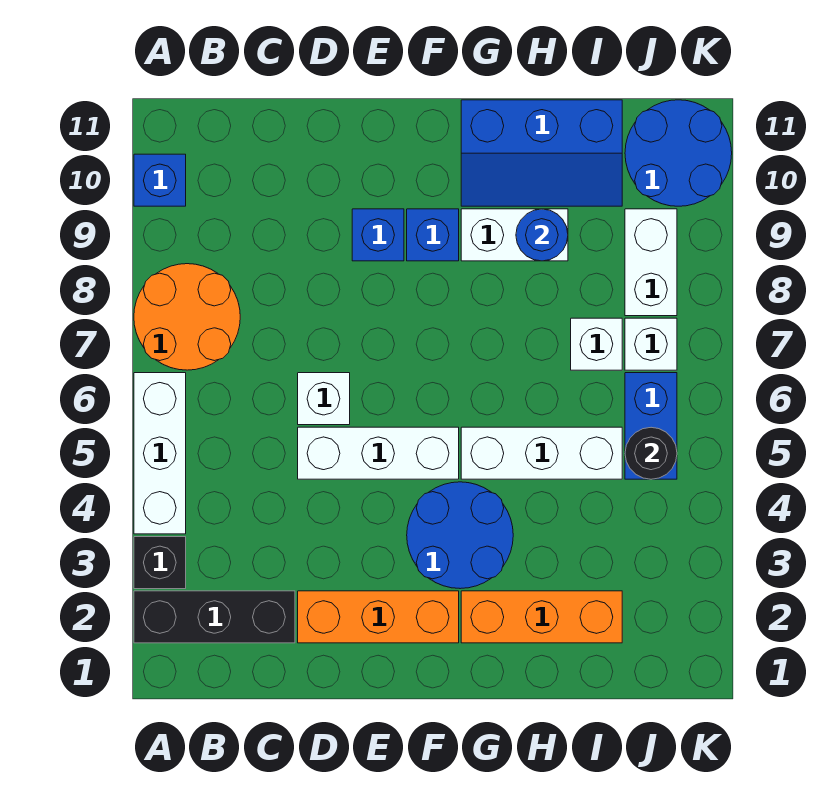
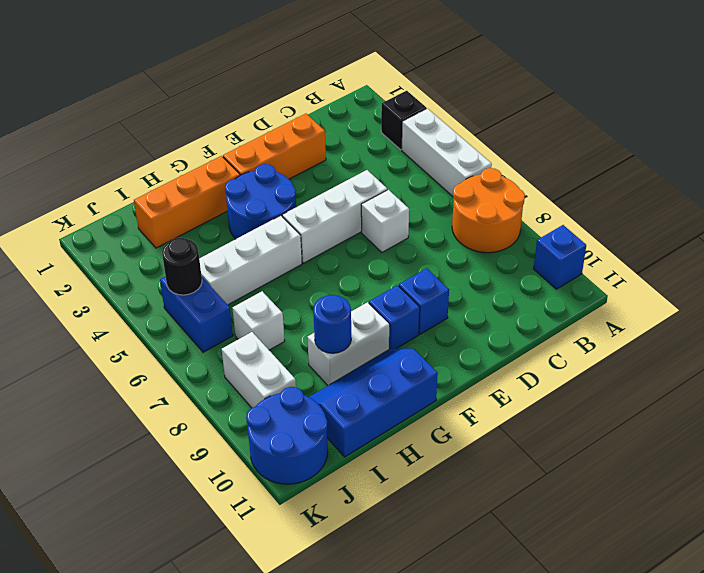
black brick A2:C2 level 1 -> none
white brick J7 level 1 -> none

